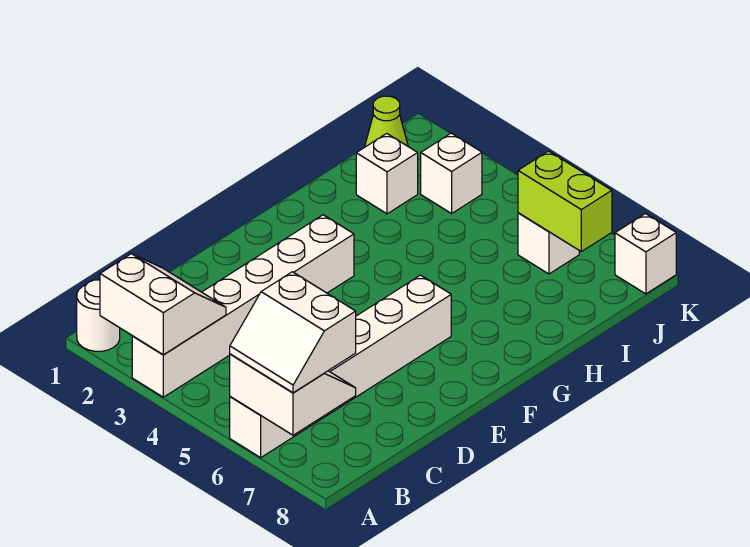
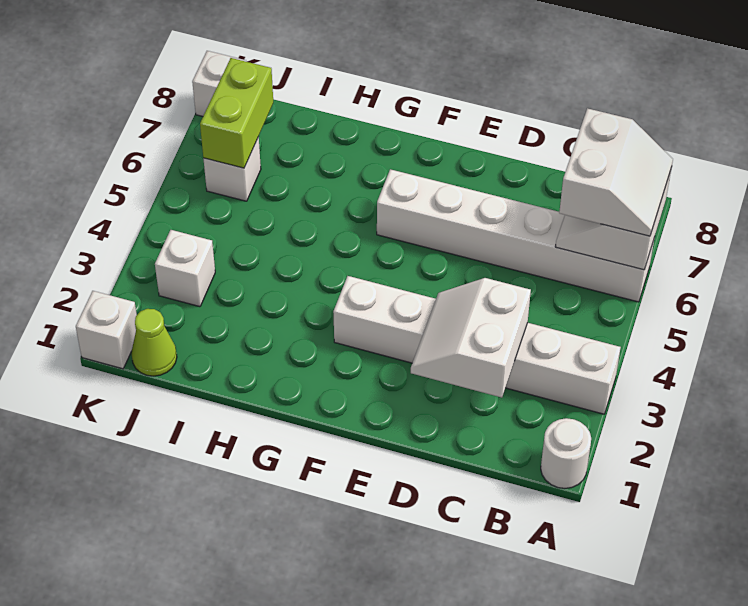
white slope A2:B3 level 2 top A -> white slope C2:D3 level 2 top C
white brick I2 level 1 -> white brick K1 level 1

